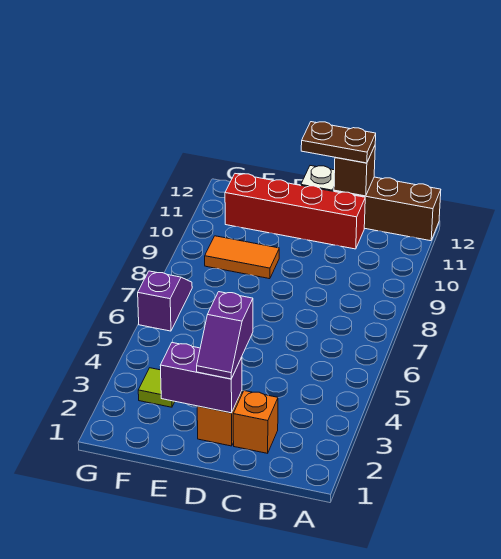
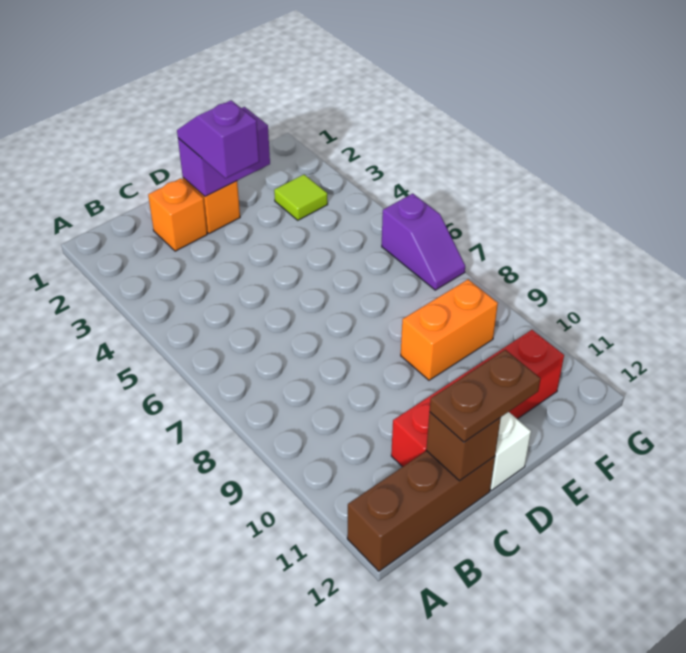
orange tile E9:F9 level 1 -> orange brick E9:F9 level 1

